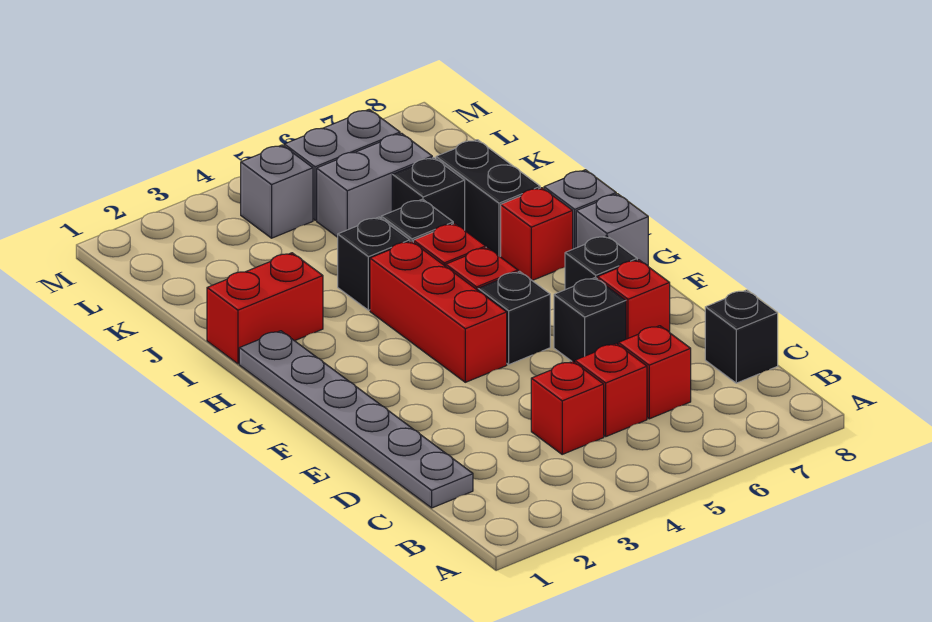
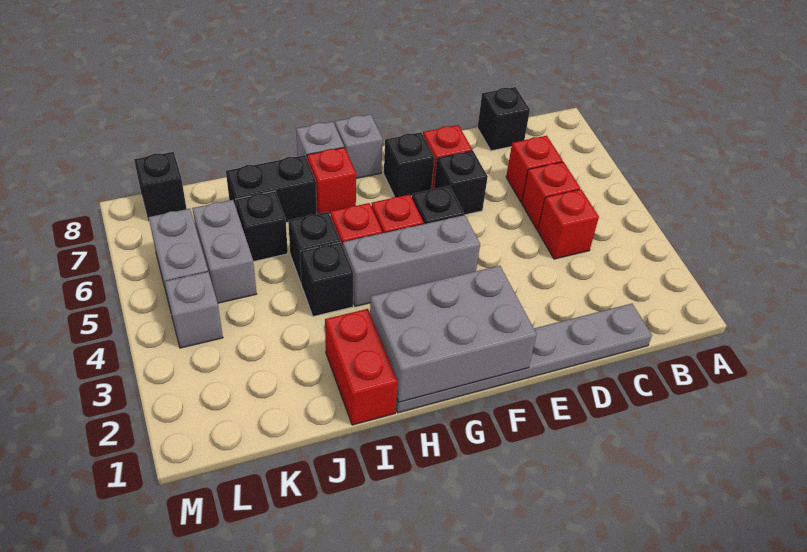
none -> grey brick F1:H2 level 2
red brick F4:H4 level 1 -> grey brick F4:H4 level 1
none -> black brick L8 level 1

